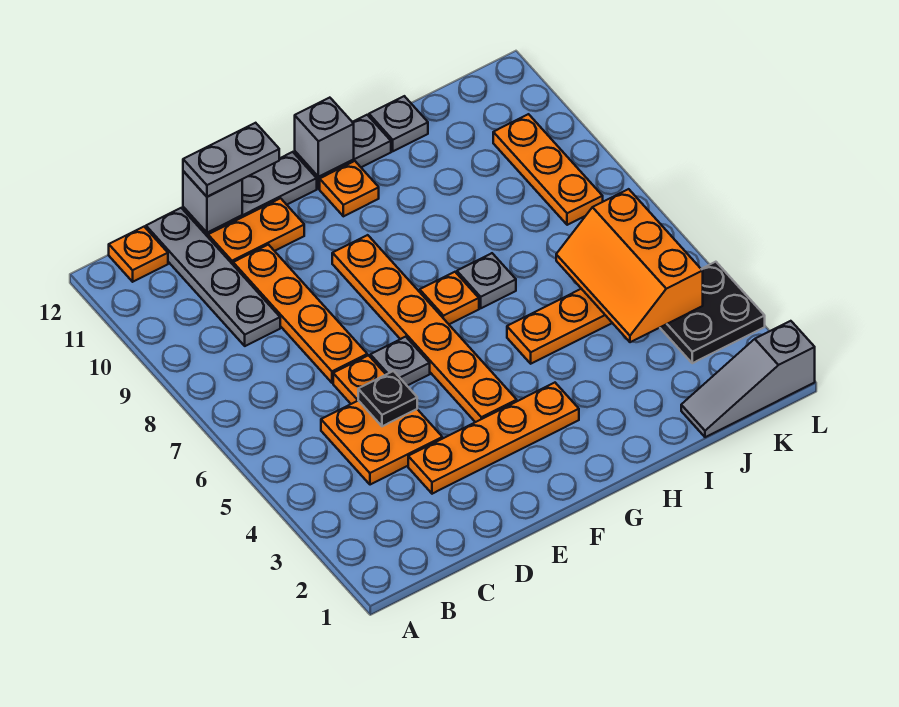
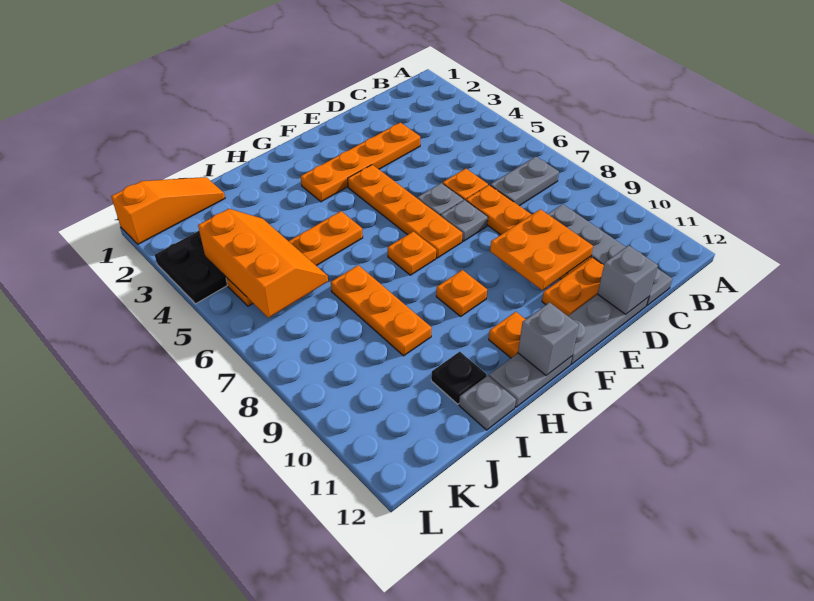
orange plate B12 level 1 -> orange plate G9 level 1
orange plate C4:D5 level 1 -> orange plate D9:E10 level 2
black plate D5 level 2 -> black plate I11 level 1
grey plate D12:E12 level 3 -> grey plate B7:C7 level 1
orange plate F4:F9 level 1 -> orange plate F4:F7 level 1
grey plate H7 level 1 -> grey plate E7 level 1
grey slope J1:L1 level 1 top L -> orange slope J1:L1 level 1 top L
orange plate K8:K10 level 1 -> orange plate I7:I9 level 1

